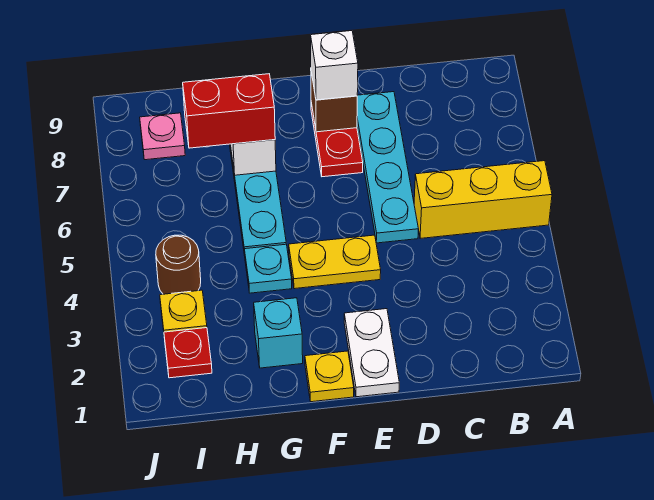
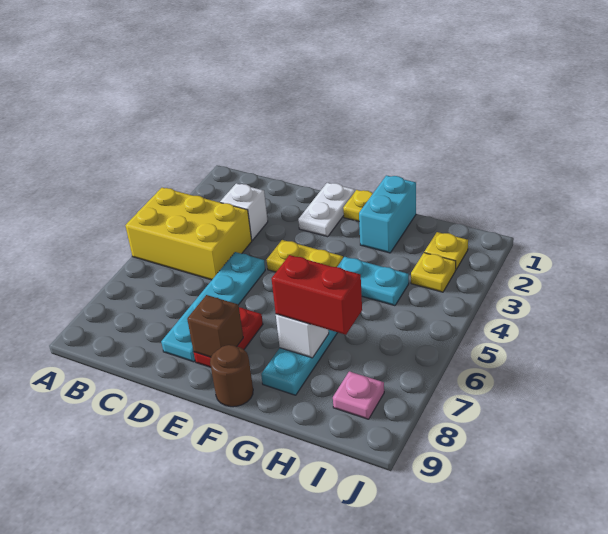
yellow brick A5:C5 level 1 -> yellow brick A4:C5 level 1
white brick E8 level 3 -> white brick C3 level 1
cyan brick G2 level 1 -> cyan brick G1:G2 level 1
cyan plate G4 level 1 -> cyan plate G4:H4 level 1
red plate I2 level 1 -> yellow plate I2 level 1
brown round brick I4 level 1 -> brown round brick F9 level 1

